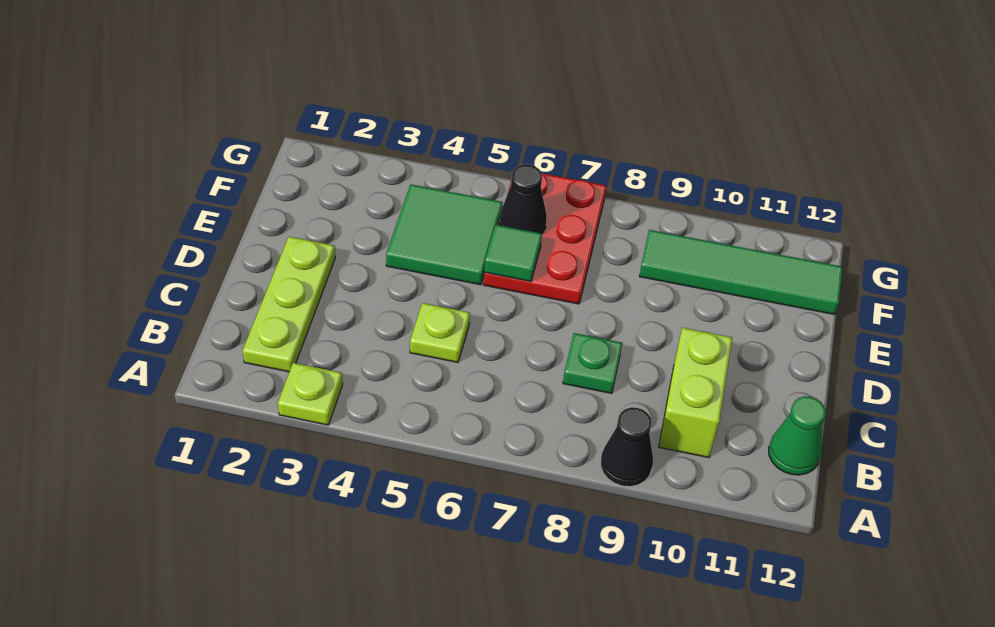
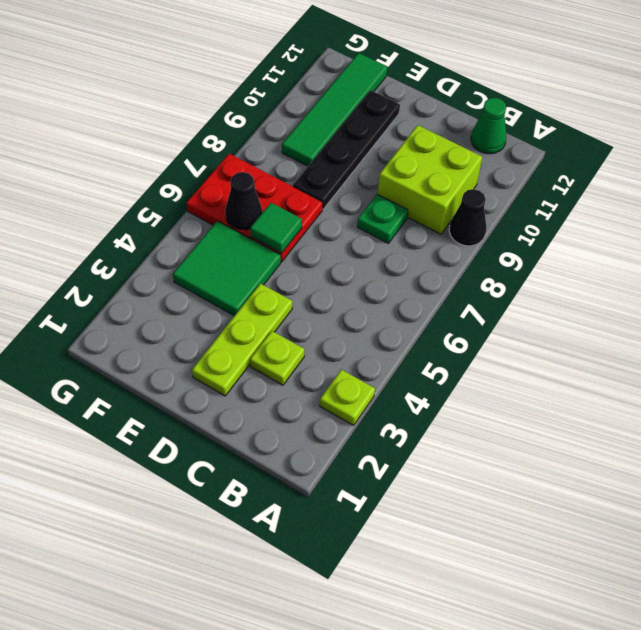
lime plate B2:D2 level 1 -> lime plate D2:D4 level 1
lime brick B10:C10 level 1 -> lime brick B9:C10 level 1
lime plate C5 level 1 -> lime plate C3 level 1
none -> black plate E8:E11 level 1

